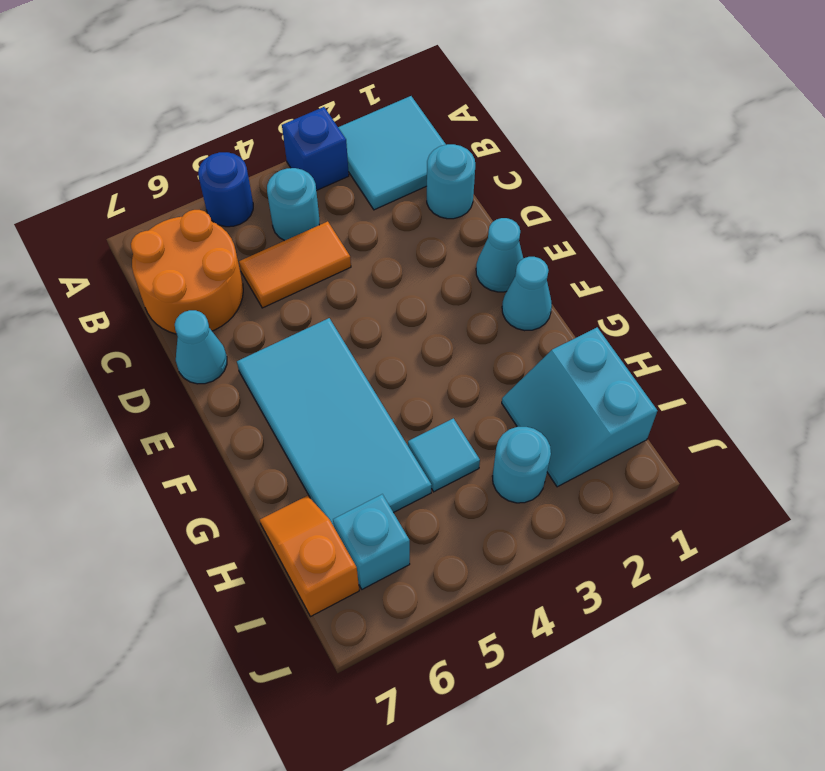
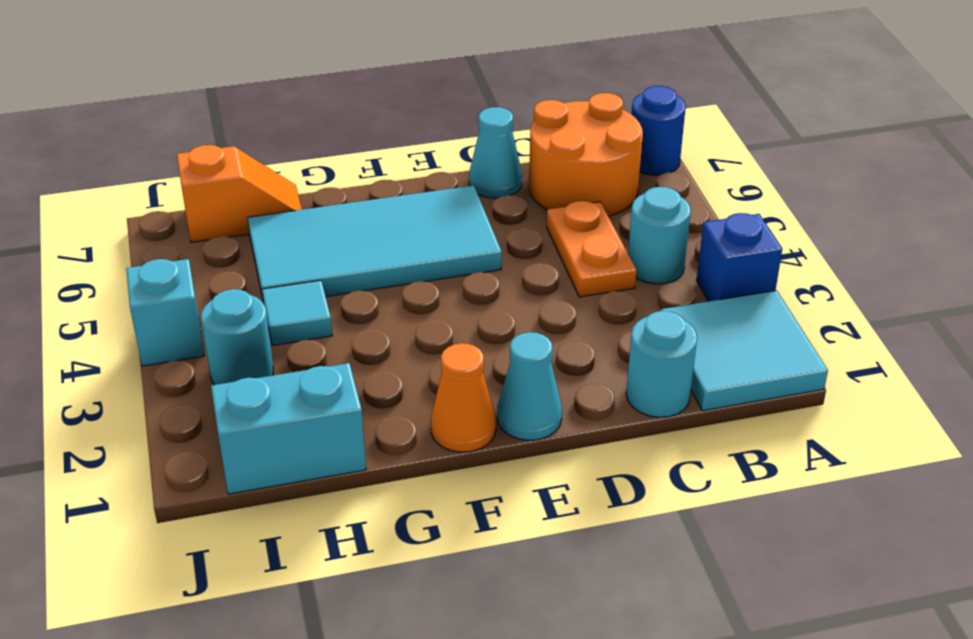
blue round brick A5 level 1 -> blue round brick A7 level 1
orange tile C4:C5 level 1 -> orange plate C4:C5 level 1
cyan cone F1 level 1 -> orange cone F1 level 1
cyan brick I6 level 1 -> cyan brick J4 level 1

